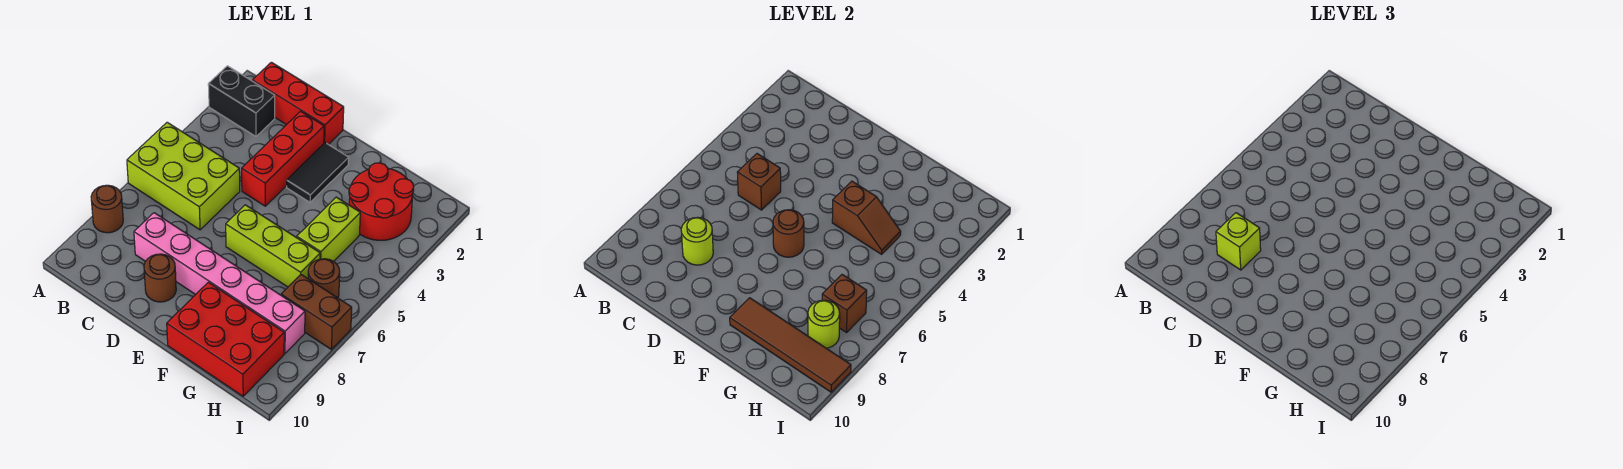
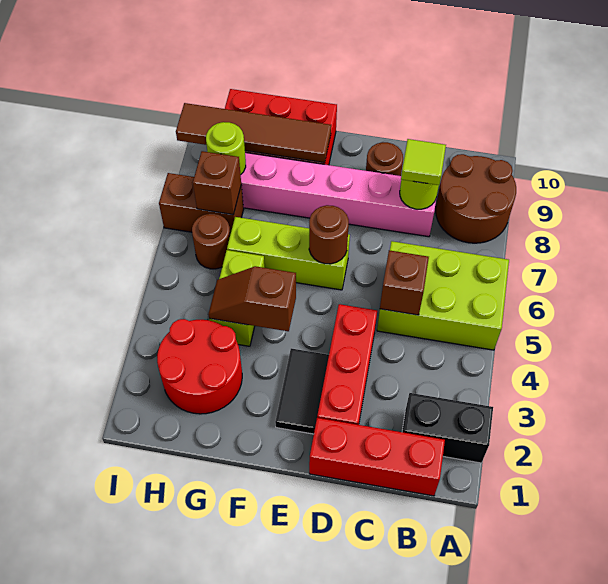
brown round brick A8 level 1 -> brown round brick A8:B9 level 1
lime brick C8 level 3 -> lime tile C8 level 3

